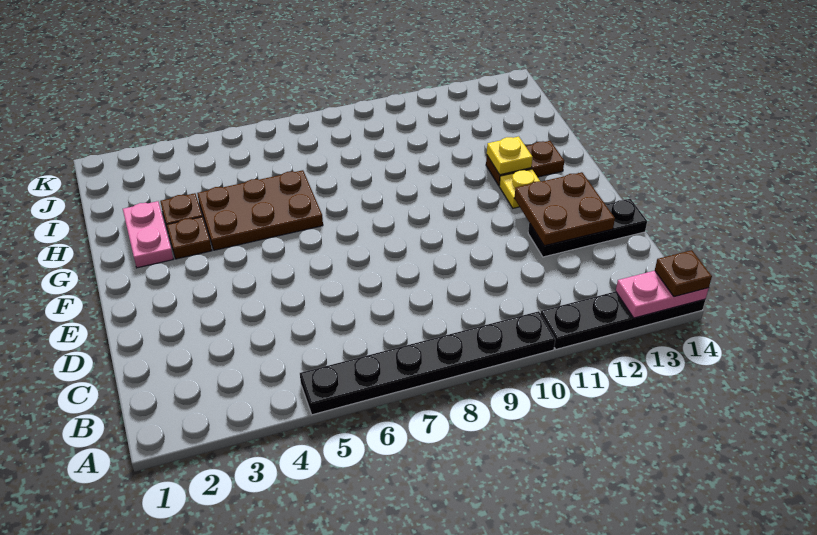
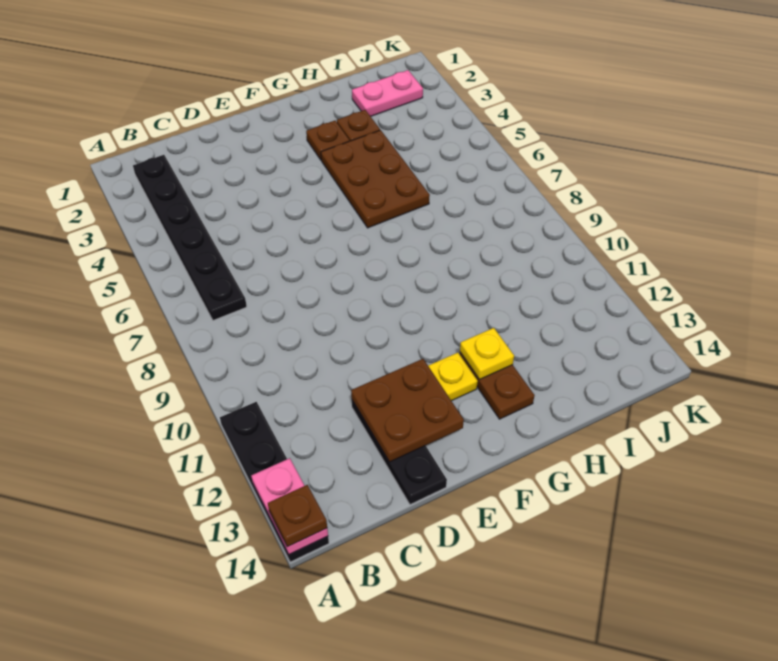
black plate A5:A10 level 1 -> black plate B2:B7 level 1
pink plate G2:H2 level 1 -> pink plate I2:J2 level 1

